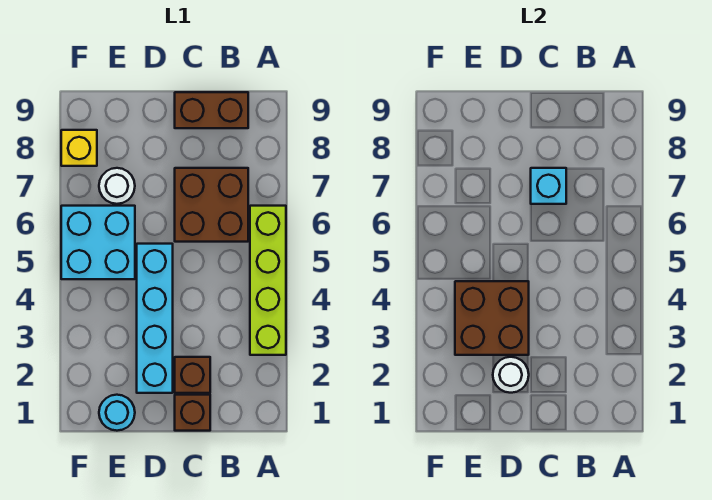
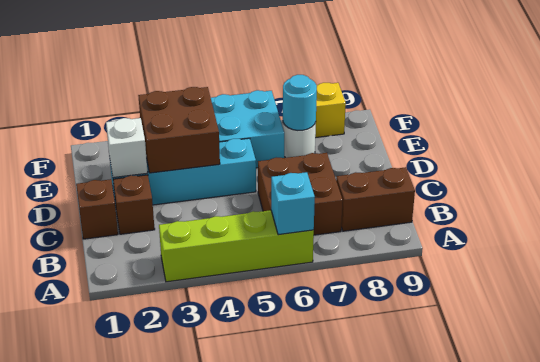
brown brick B9:C9 level 1 -> brown brick B8:B9 level 1
cyan brick C7 level 2 -> cyan brick A6 level 2
white round brick D2 level 2 -> white brick D2 level 2
cyan round brick E1 level 1 -> cyan round brick E7 level 2

